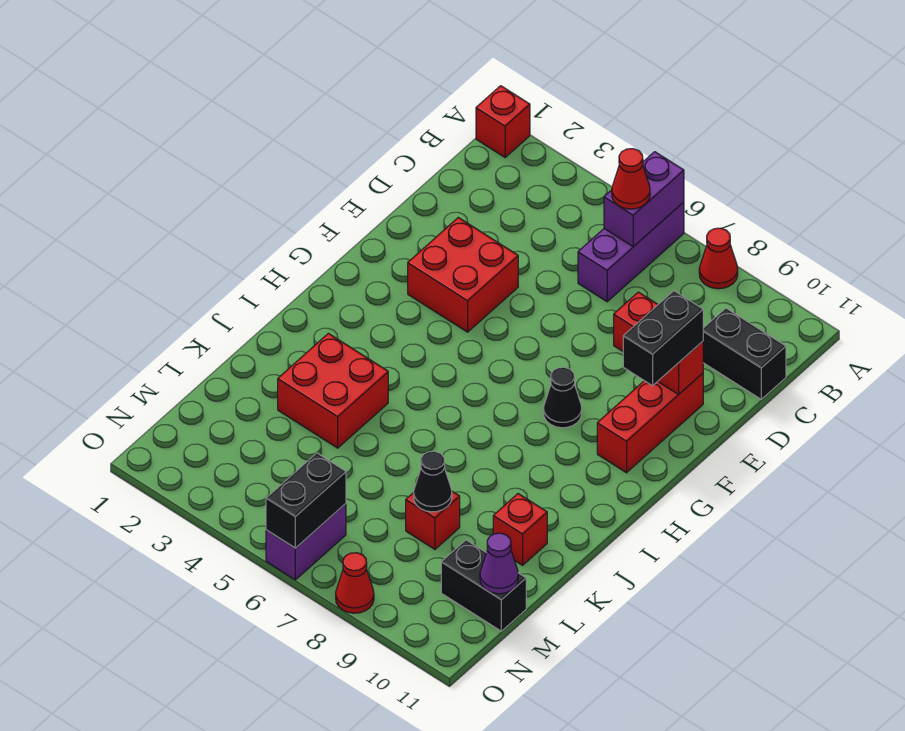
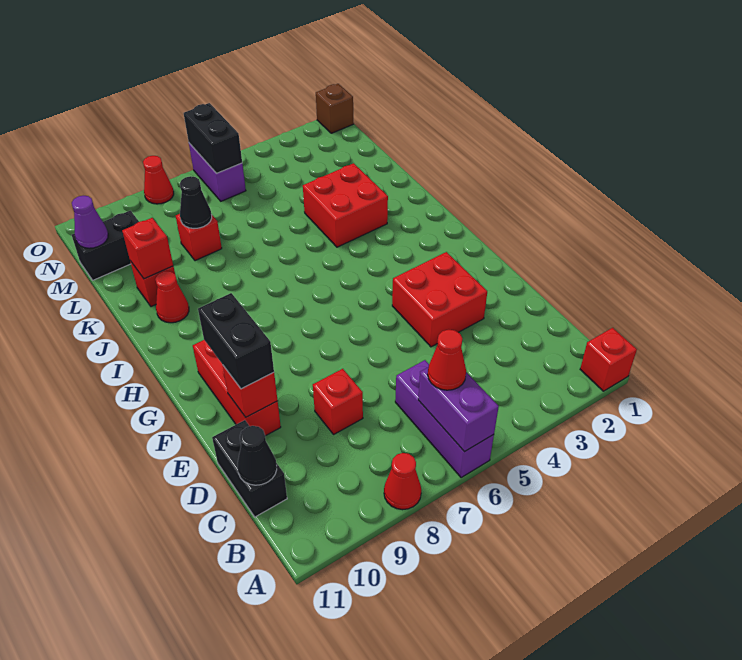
black brick C10:C11 level 1 -> black brick C11:D11 level 1
black cone G8 level 1 -> black cone C11 level 2
none -> red cone J10 level 1
none -> red brick K10 level 2
none -> brown brick O1 level 1

